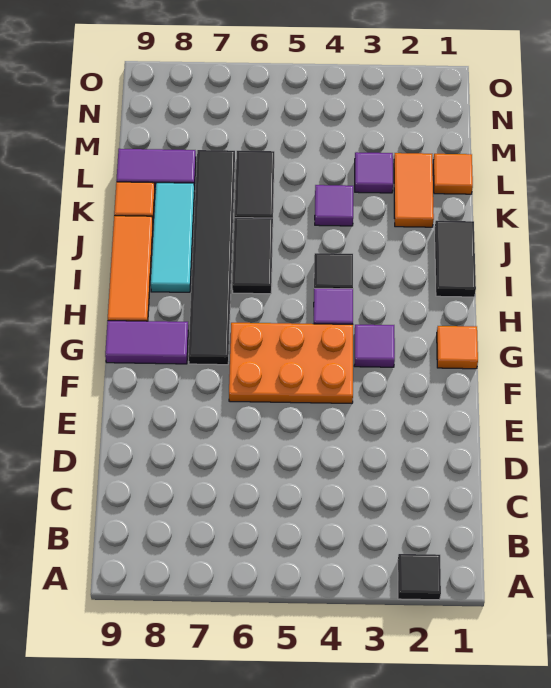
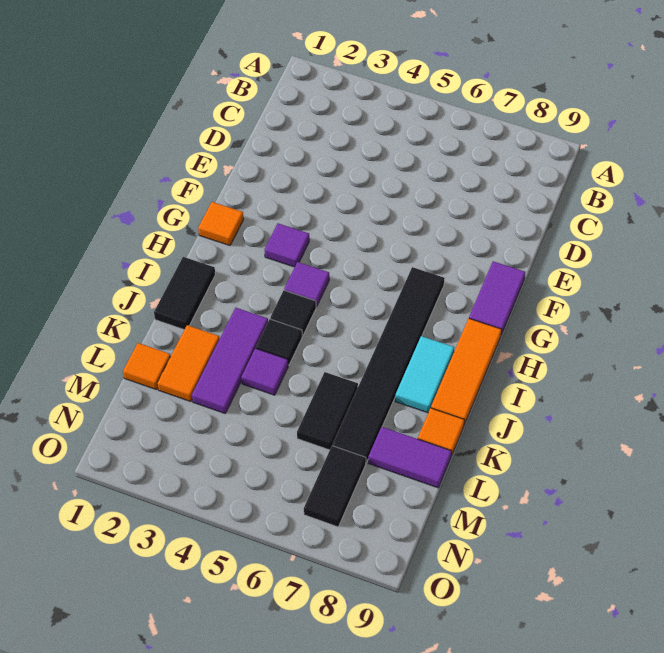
black tile A2 level 1 -> black tile J4 level 1
orange plate F4:G6 level 1 -> none
purple tile G8:G9 level 1 -> purple tile F9:G9 level 1
black tile I6:J6 level 1 -> black tile M7:N7 level 1
cyan tile I8:K8 level 1 -> cyan tile I8:J8 level 1
purple tile L3 level 1 -> purple tile J3:L3 level 1

